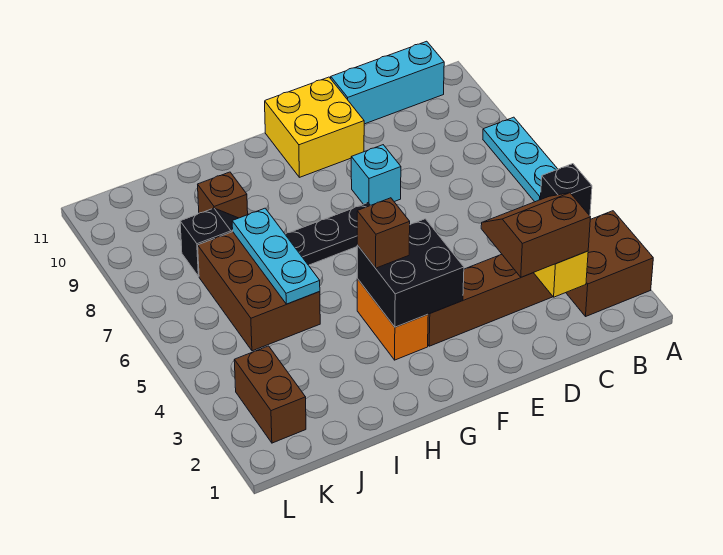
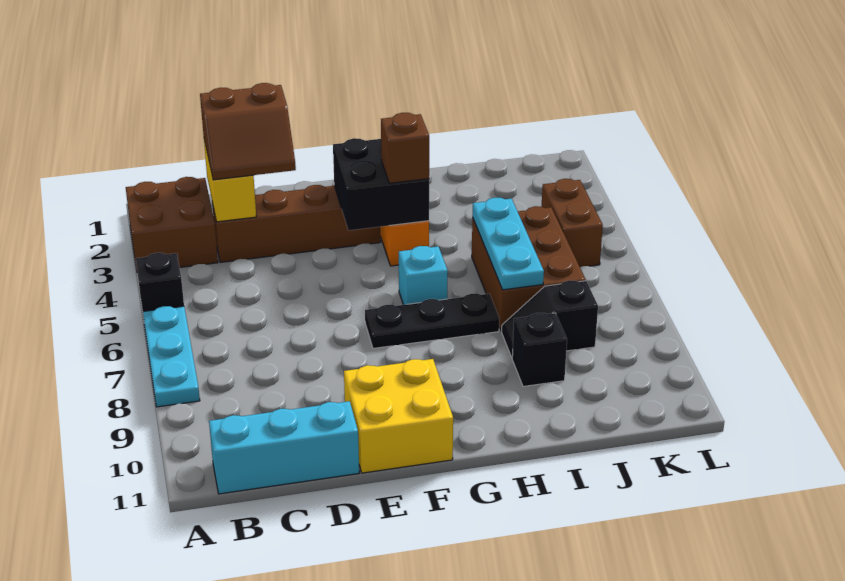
cyan brick E8 level 1 -> cyan brick G6 level 1
brown brick I9 level 1 -> black brick I9 level 1
brown brick K2:K3 level 1 -> brown brick K4:K5 level 1

